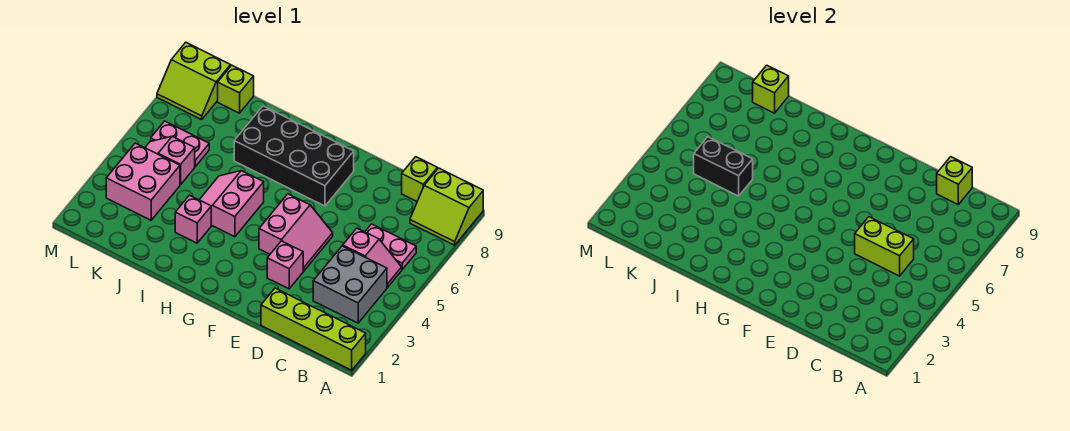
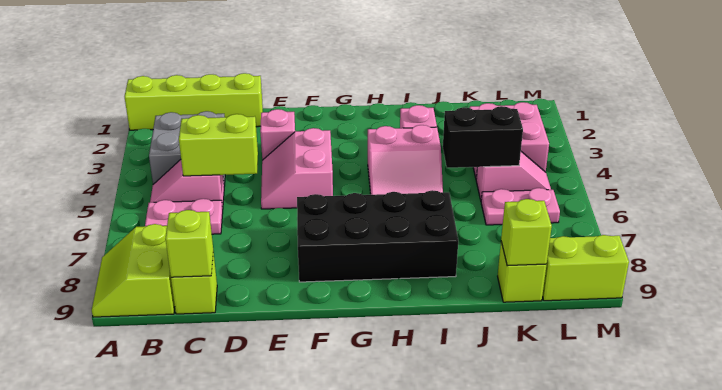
lime slope A8:B9 level 1 top 9 -> lime slope A8:B9 level 1 top B
pink slope H4:I5 level 1 top H -> pink slope H4:I5 level 1 top 4

